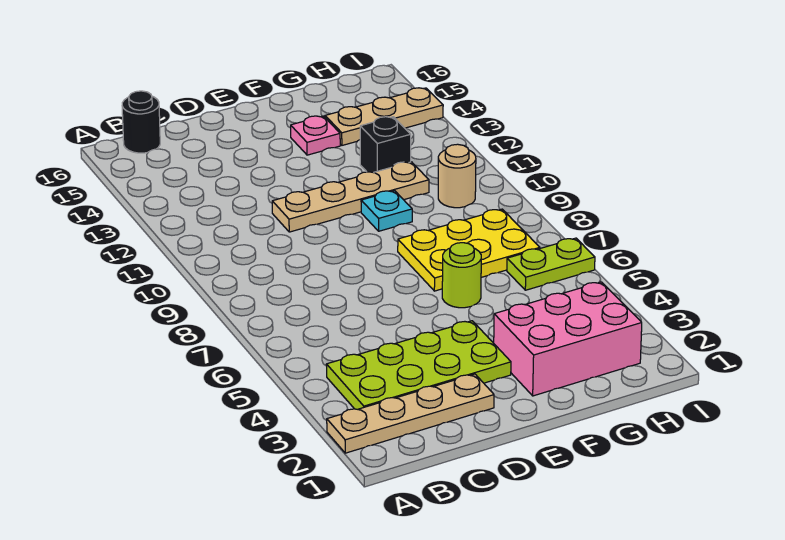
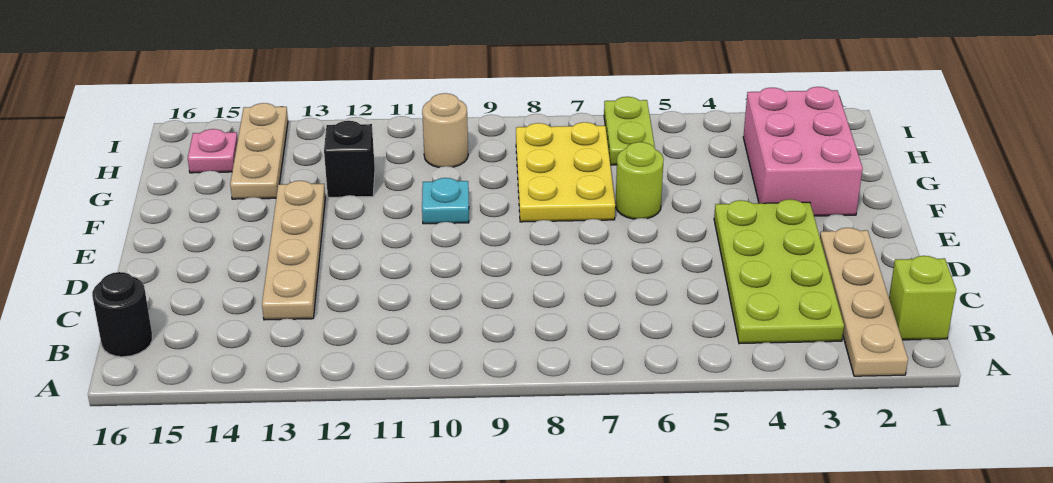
none -> lime brick B1 level 1
tan plate D11:G11 level 1 -> tan plate C13:F13 level 1
pink plate F14 level 1 -> pink plate H15 level 1

